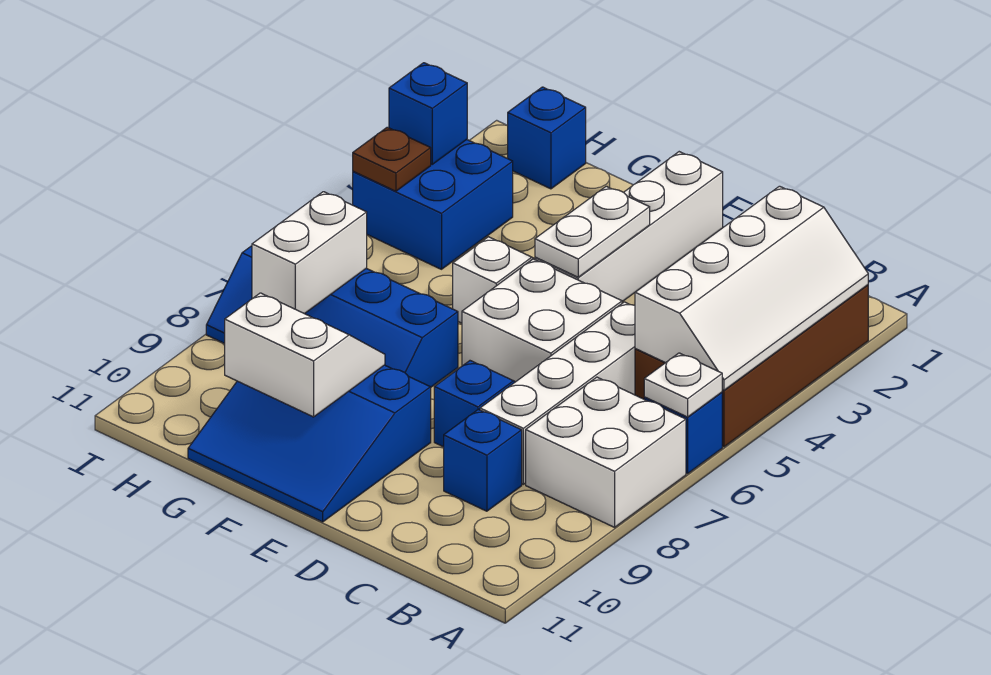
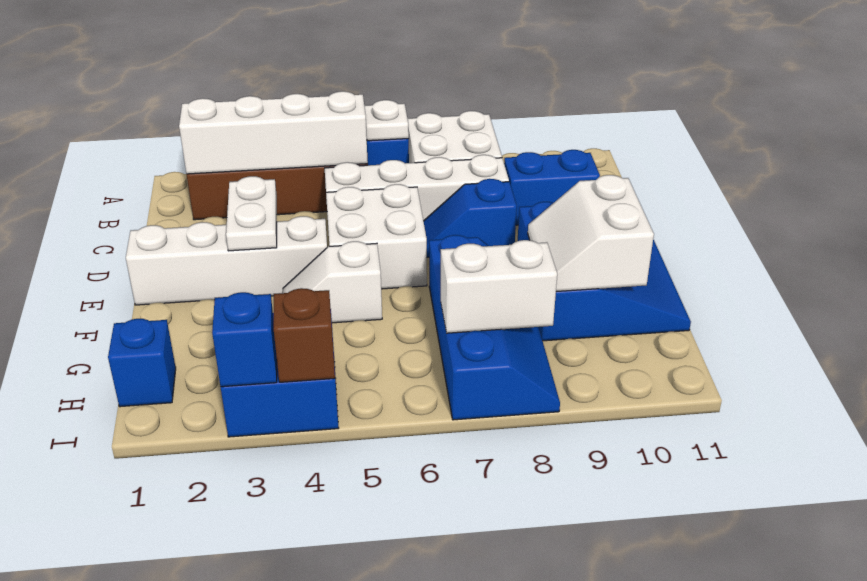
blue brick C9 level 1 -> blue brick C9:C10 level 1
white plate E3:E4 level 2 -> white plate D3:E3 level 2
brown plate I4 level 2 -> brown brick I4 level 2

